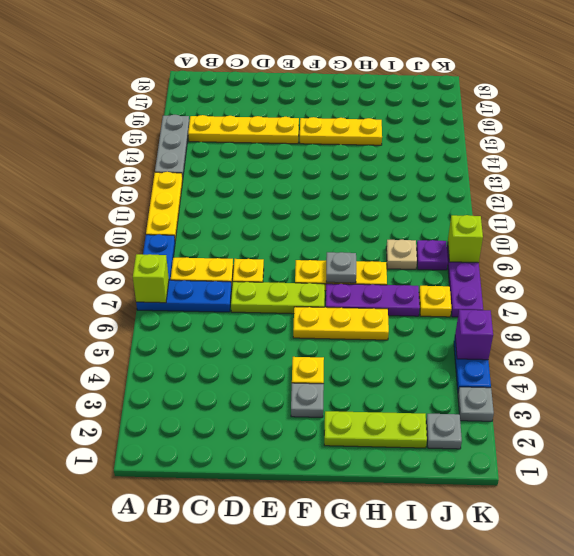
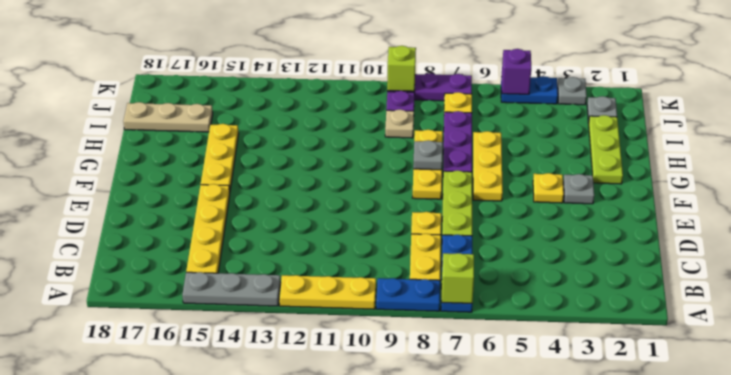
none -> tan plate I16:I18 level 1

